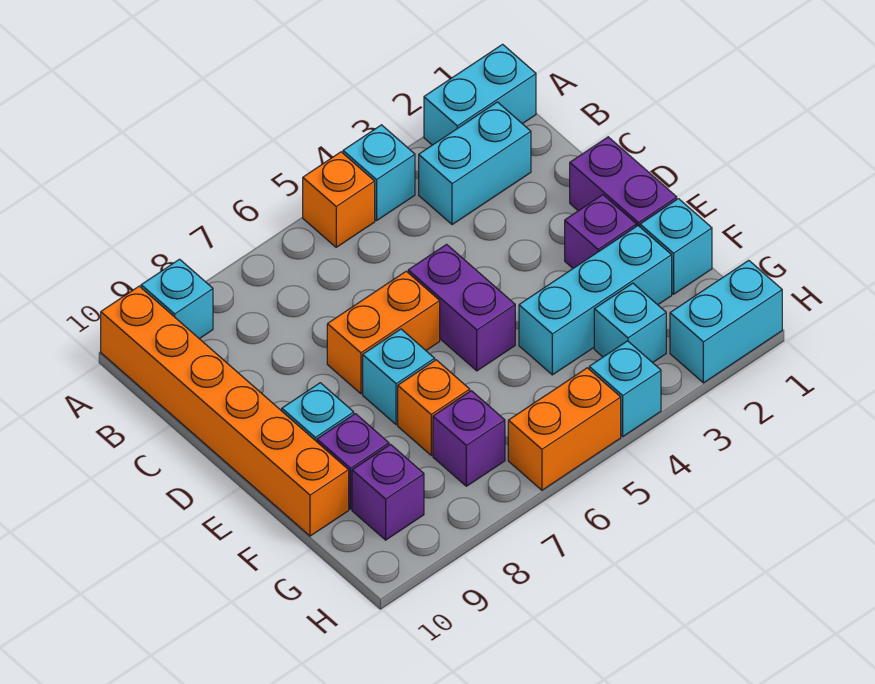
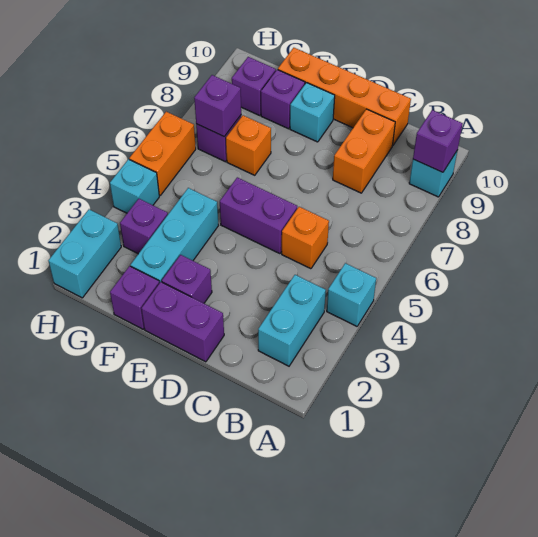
cyan brick A1:A2 level 1 -> none
orange brick A5 level 1 -> orange brick C5 level 1
none -> purple brick A9 level 2
orange brick A10:F10 level 1 -> orange brick C10:F10 level 1
orange brick D6:D7 level 1 -> orange brick C8:C9 level 1
cyan brick E7 level 1 -> none
cyan brick F1 level 1 -> purple brick F1 level 1
cyan brick G3 level 1 -> purple brick G3 level 1
none -> purple brick G7 level 2

